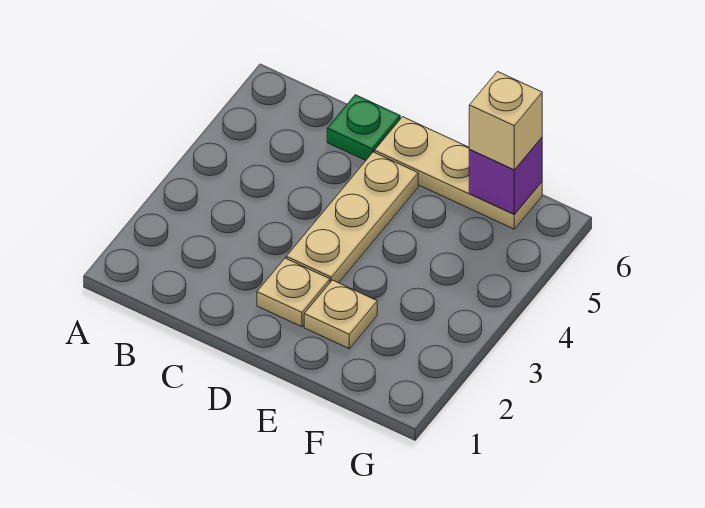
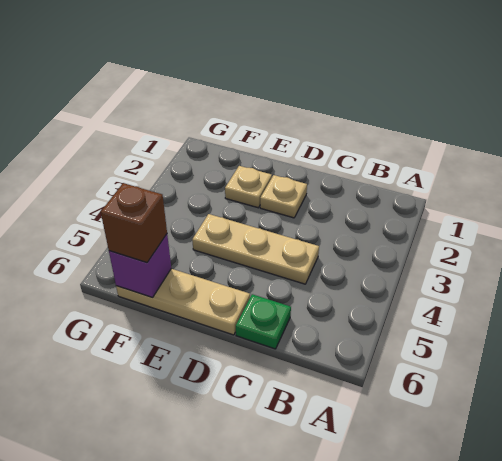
tan plate D3:D5 level 1 -> tan plate C4:E4 level 1
tan brick F6 level 3 -> brown brick F6 level 3

